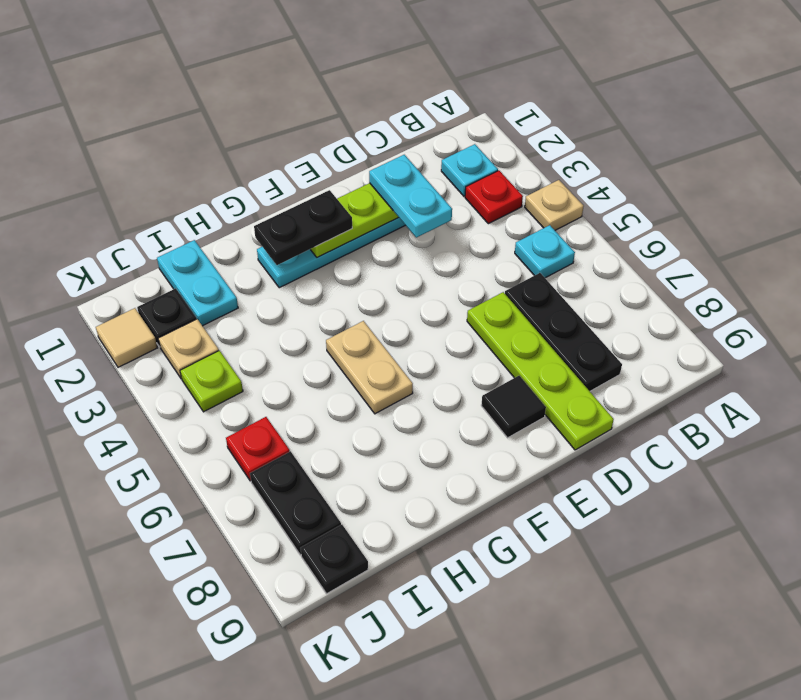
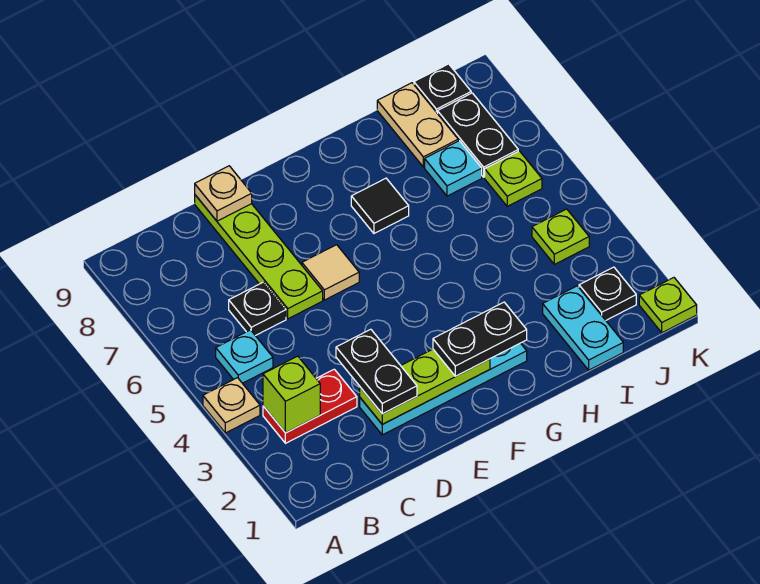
cyan plate B2 level 1 -> cyan plate I7 level 1
red plate B3 level 1 -> red plate B3:C3 level 1
none -> lime brick B3 level 2
black plate C6:C8 level 1 -> black plate C6 level 1
cyan plate D2:D3 level 3 -> black plate D2:D3 level 3
black tile E8 level 1 -> black tile G7 level 1
tan plate G5:G6 level 1 -> tan plate I8:I9 level 1
tan plate J3 level 1 -> tan plate D9 level 2
red plate J6 level 1 -> lime plate J6 level 1
none -> lime plate K1 level 1
tan tile K2 level 1 -> tan tile E6 level 1

